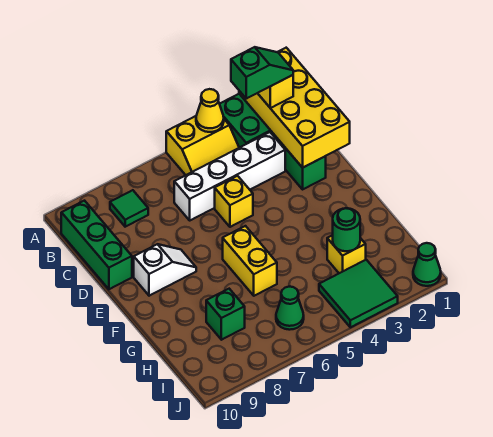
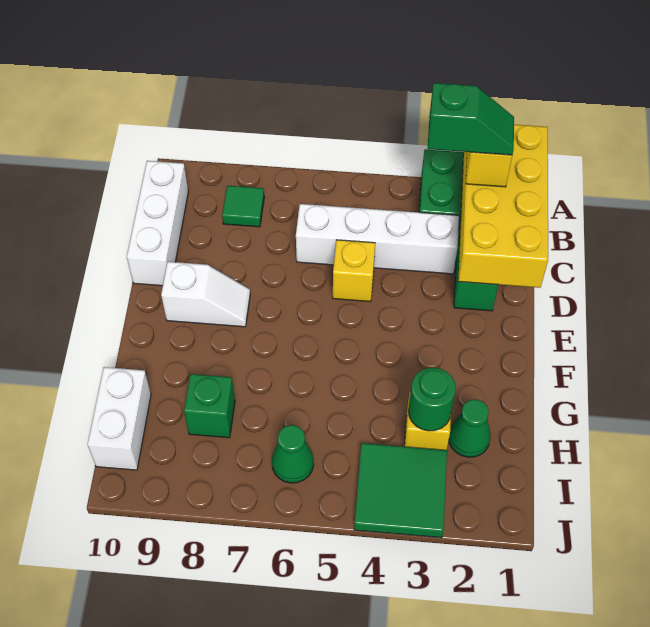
yellow slope A4:B5 level 1 top A -> none
yellow cone A4 level 2 -> none
green brick B10:D10 level 1 -> white brick B10:D10 level 1
yellow brick F6:G6 level 1 -> none
none -> white brick H10:I10 level 1
green cone J1 level 1 -> green cone H2 level 1

